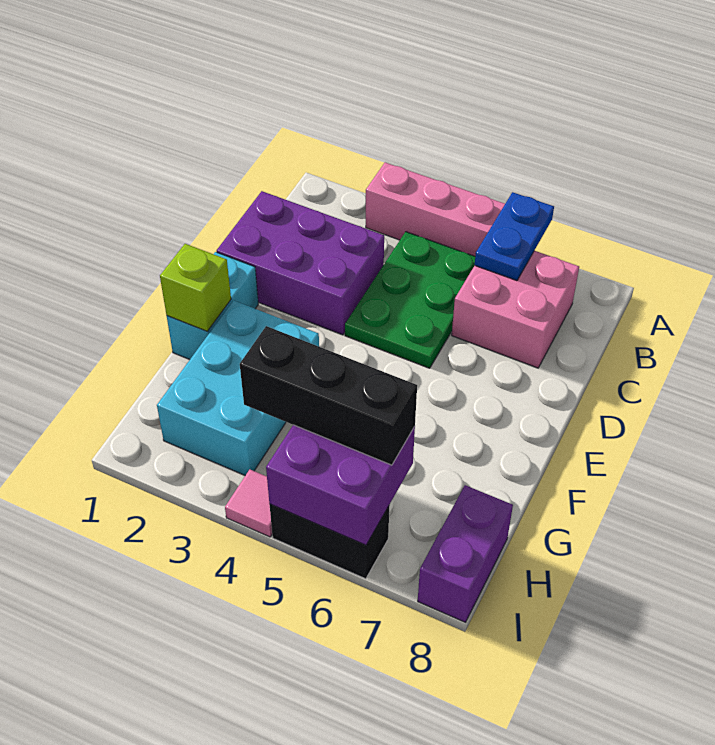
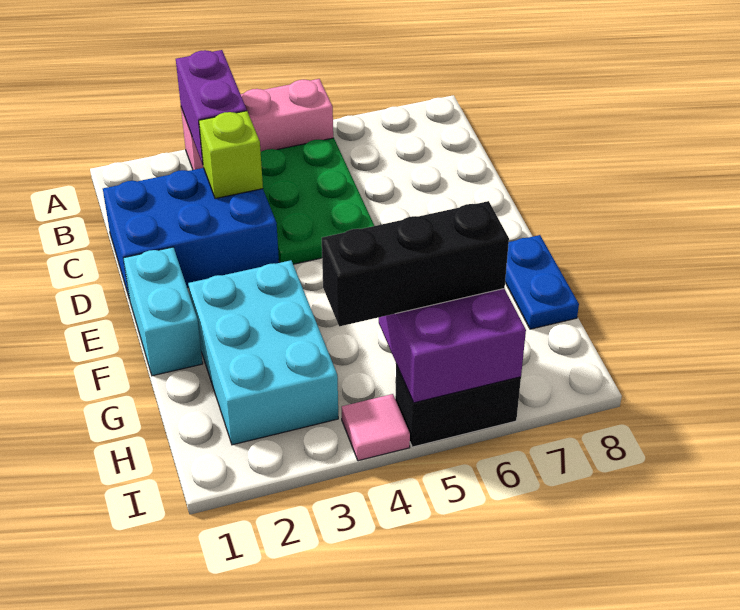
blue plate A6:B6 level 2 -> blue plate F8:G8 level 1
pink brick B6:C7 level 1 -> none
purple brick C1:D3 level 1 -> blue brick C1:D3 level 1
lime brick F1 level 2 -> lime brick C3 level 2
purple brick H8:I8 level 1 -> purple brick A3:B3 level 2

